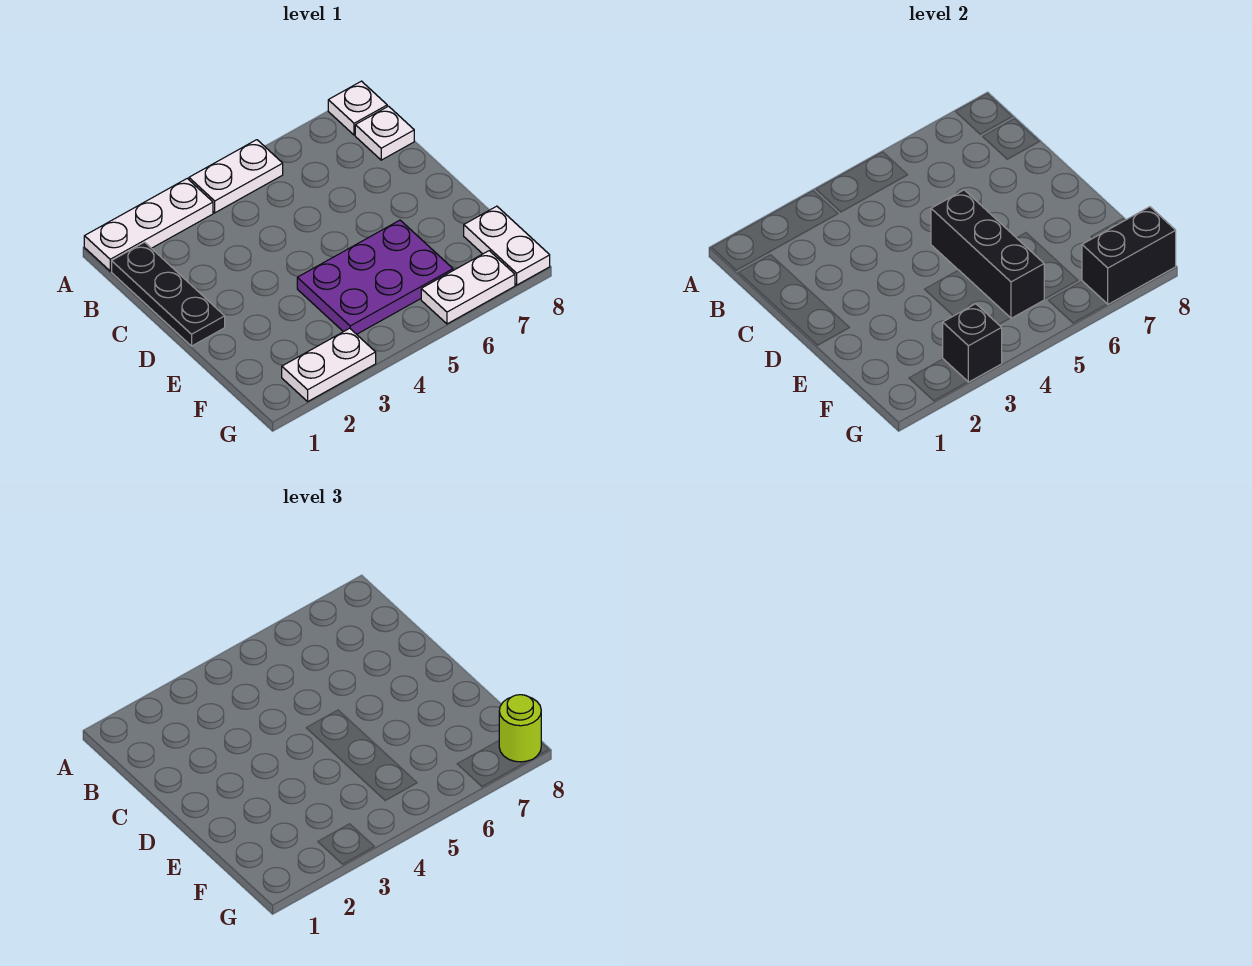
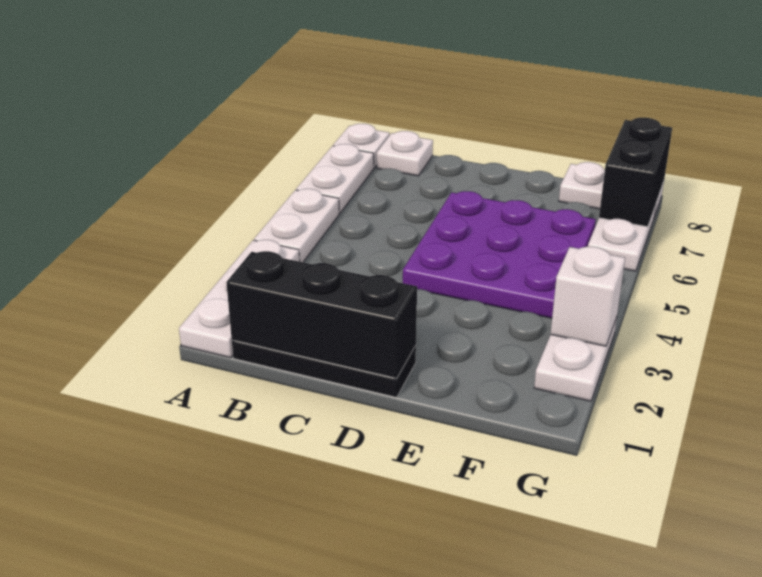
none -> white plate A6:A7 level 1
black brick D5:F5 level 2 -> black brick B1:D1 level 2
purple plate E4:F6 level 1 -> purple plate D4:F6 level 1
black brick G3 level 2 -> white brick G3 level 2
lime round brick G8 level 3 -> none

